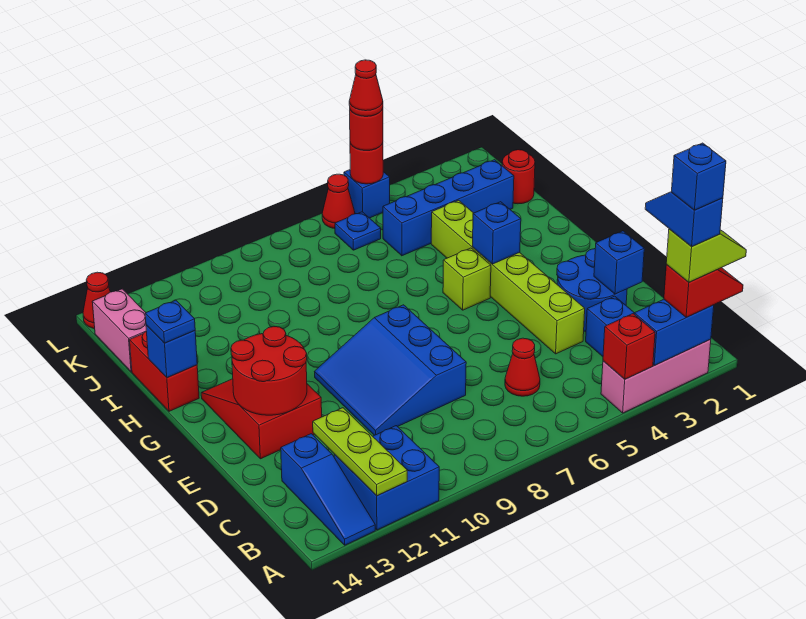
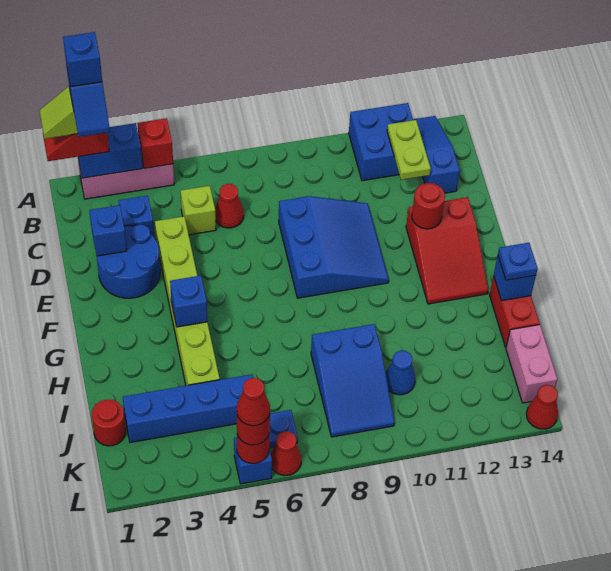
lime plate A12:C12 level 2 -> lime plate B12:C12 level 2
red round brick E12:F13 level 2 -> red round brick E12 level 2
lime brick G5 level 1 -> lime brick C5 level 1
none -> blue slope I8:K9 level 1 top I
none -> blue cone J10 level 1

